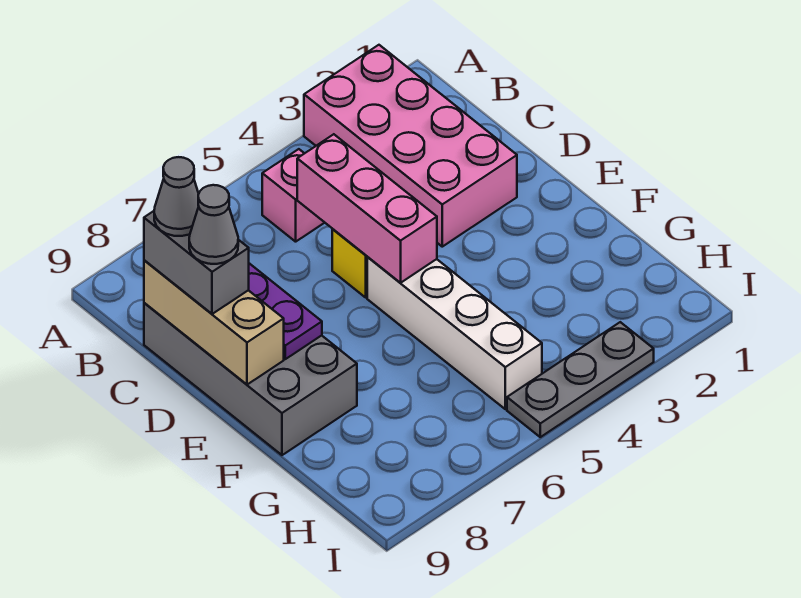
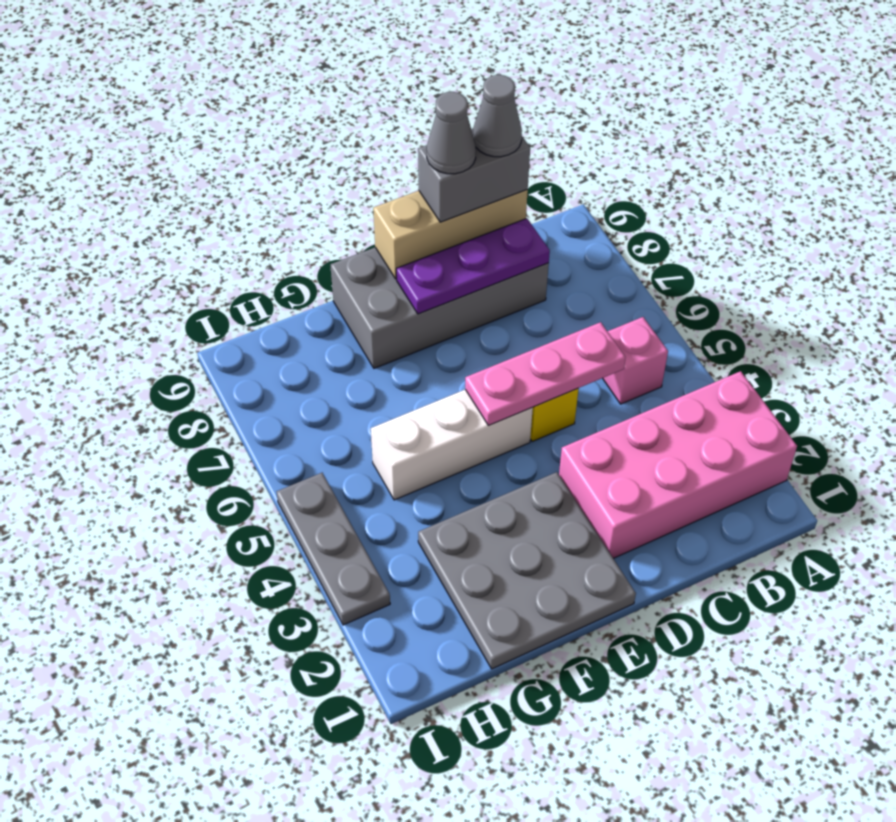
pink brick C5:E5 level 2 -> pink plate C5:E5 level 2
none -> grey plate E1:G3 level 1
white brick E5:H5 level 1 -> white brick E5:G5 level 1

